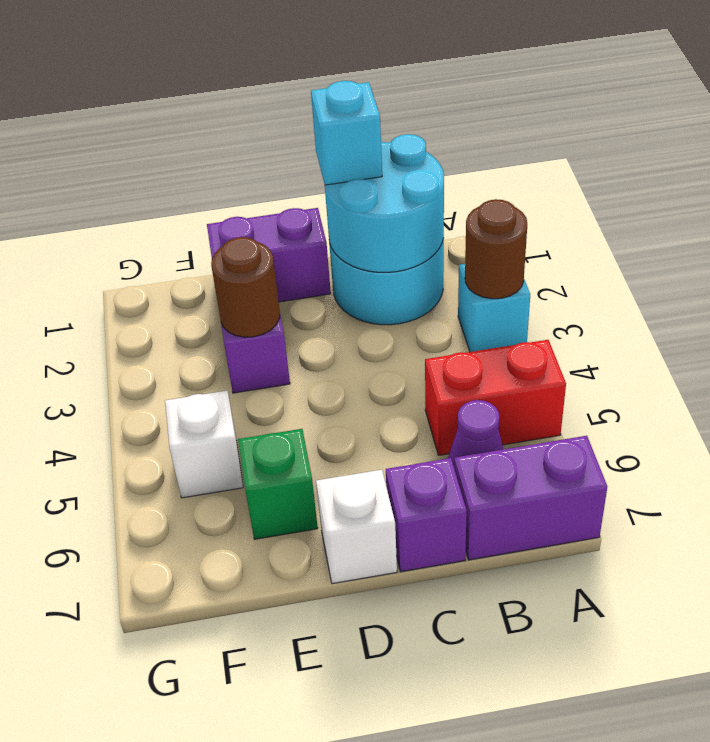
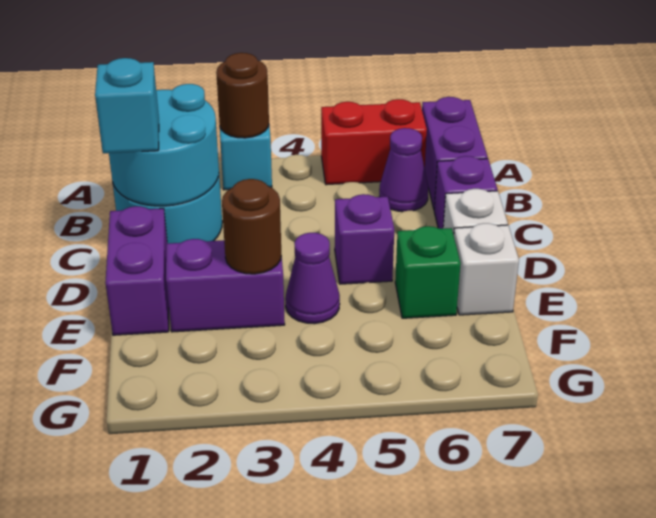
red brick A5:B5 level 1 -> red brick A5:A6 level 1
none -> purple brick D5 level 1
none -> purple cone E4 level 1
white brick F5 level 1 -> white brick E7 level 1

